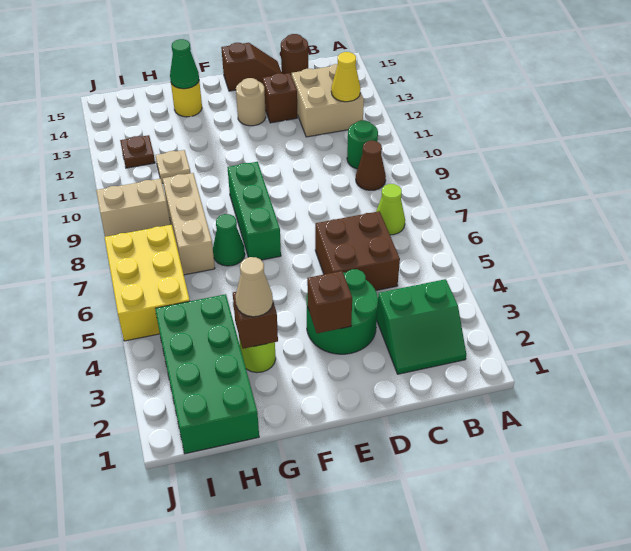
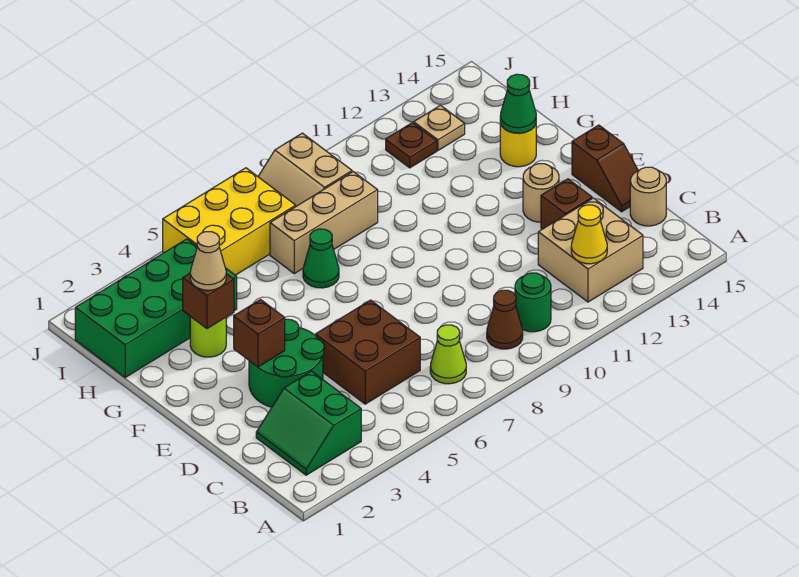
brown round brick C15 level 1 -> tan round brick C15 level 1
green brick F7:F9 level 1 -> none
tan plate H11 level 1 -> tan plate I13 level 1

